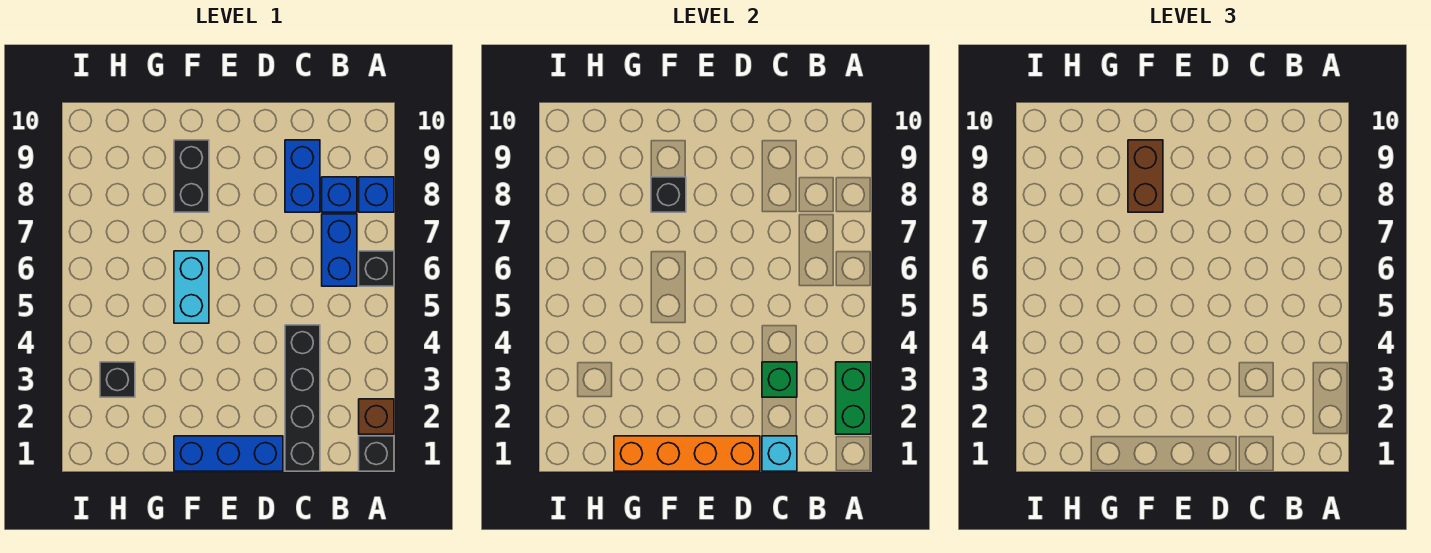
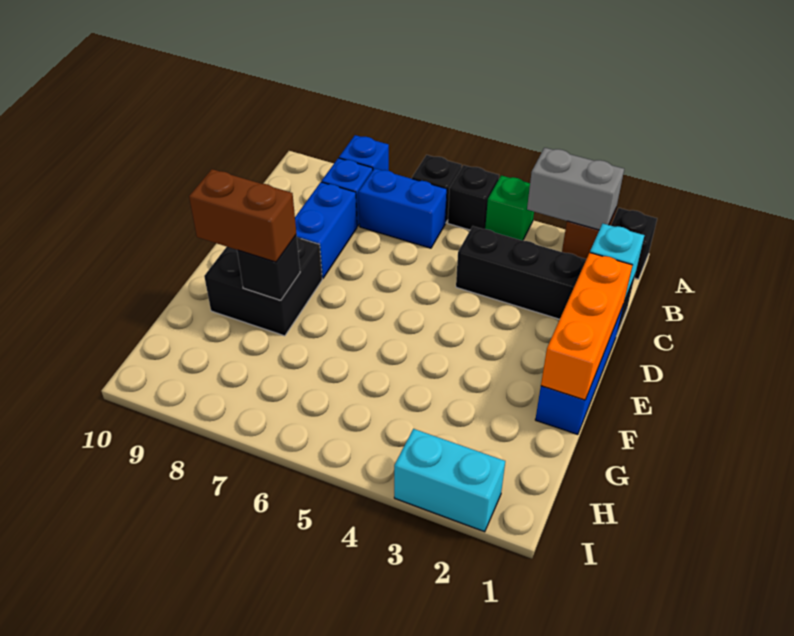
green brick A2:A3 level 2 -> grey brick A2:A3 level 2
green brick C3 level 2 -> green brick A4 level 1
blue brick C8:C9 level 1 -> blue brick C8:D8 level 1
orange brick D1:G1 level 2 -> orange brick D1:F1 level 2
cyan brick F5:F6 level 1 -> cyan brick I2:I3 level 1
black brick F8:F9 level 1 -> black brick E8:F9 level 1
black brick H3 level 1 -> black brick A5 level 1

